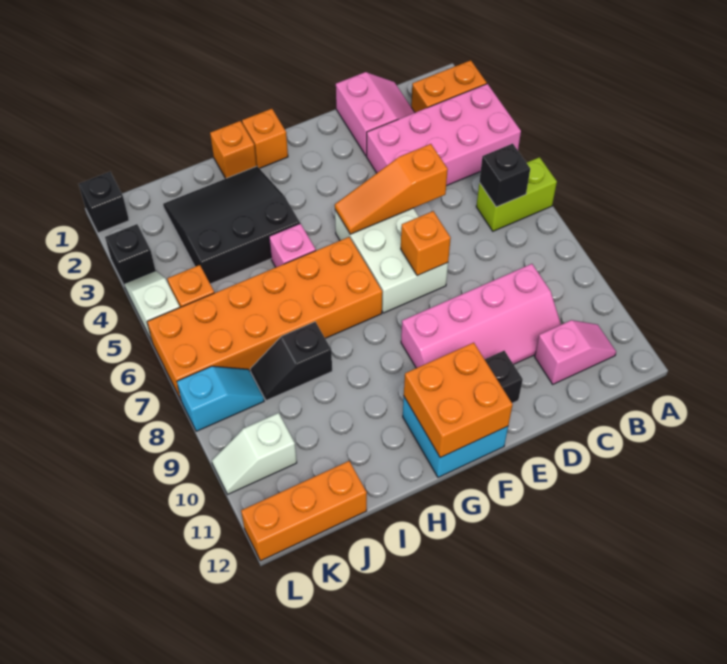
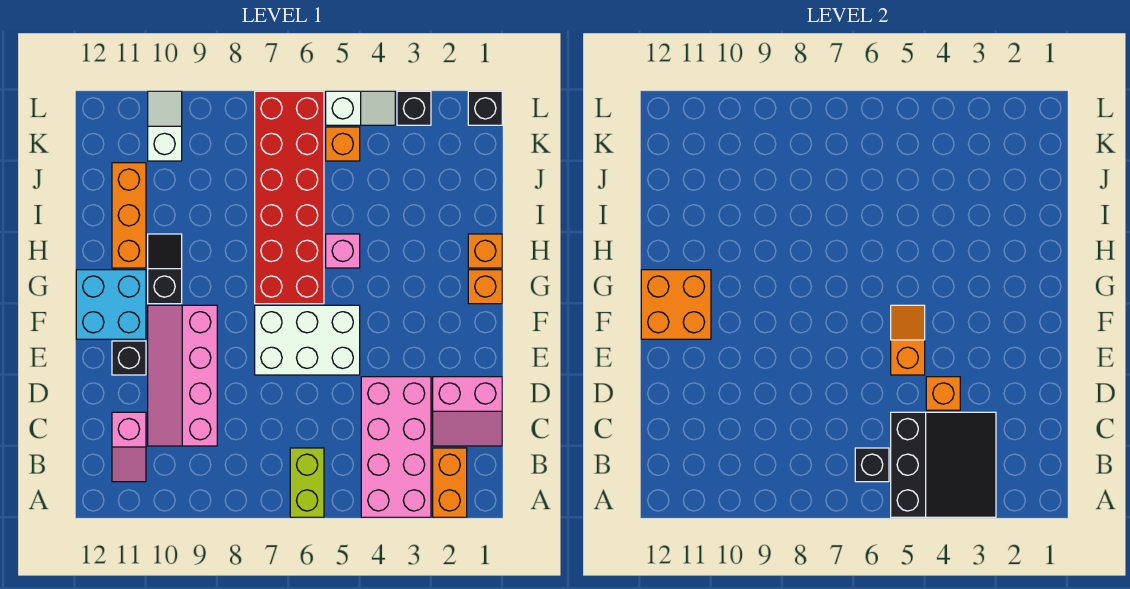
orange slope D5:F5 level 2 top D -> orange slope E5:F5 level 2 top E
orange brick E7 level 2 -> orange brick D4 level 2
orange brick G6:L7 level 1 -> red brick G6:L7 level 1
black slope H2:J4 level 1 top 4 -> black slope A3:C5 level 2 top 5
black slope I8:J8 level 1 top I -> black slope G10:H10 level 1 top G
orange brick J12:L12 level 1 -> orange brick H11:J11 level 1
cyan slope K8:L8 level 1 top L -> none

